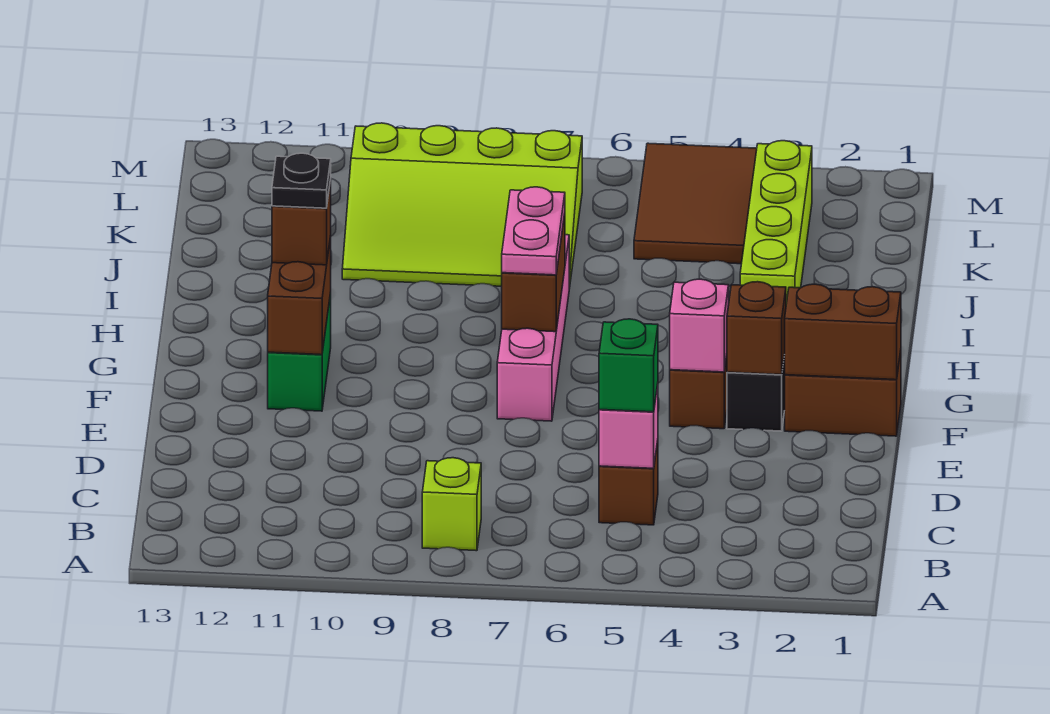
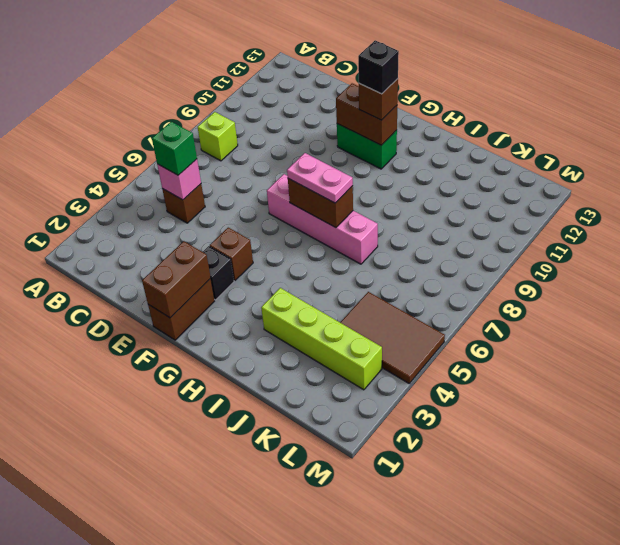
brown brick F3 level 2 -> none
pink brick F4 level 2 -> none
black plate G11 level 4 -> black brick G11 level 4
lime slope J7:L10 level 1 top L -> none

